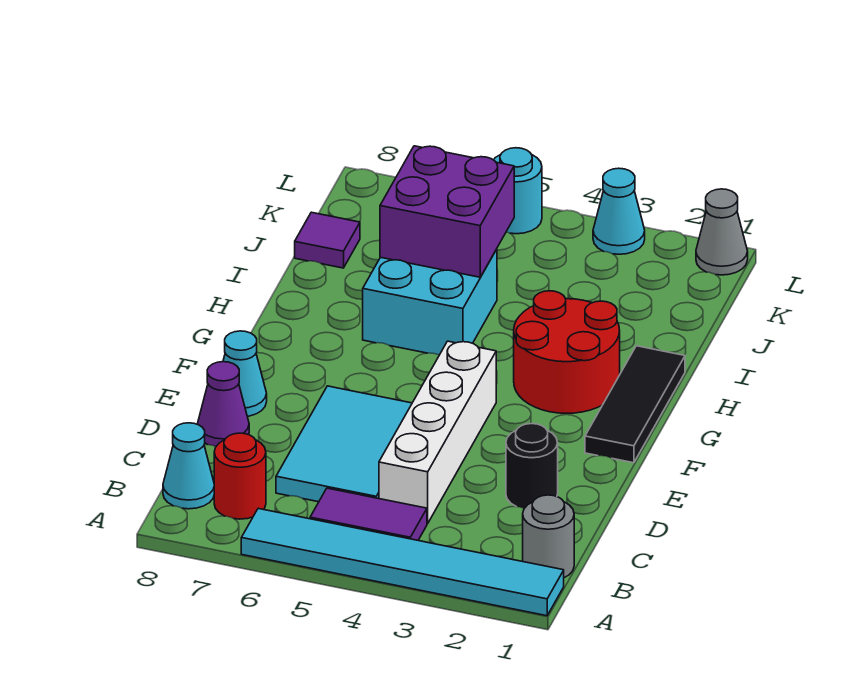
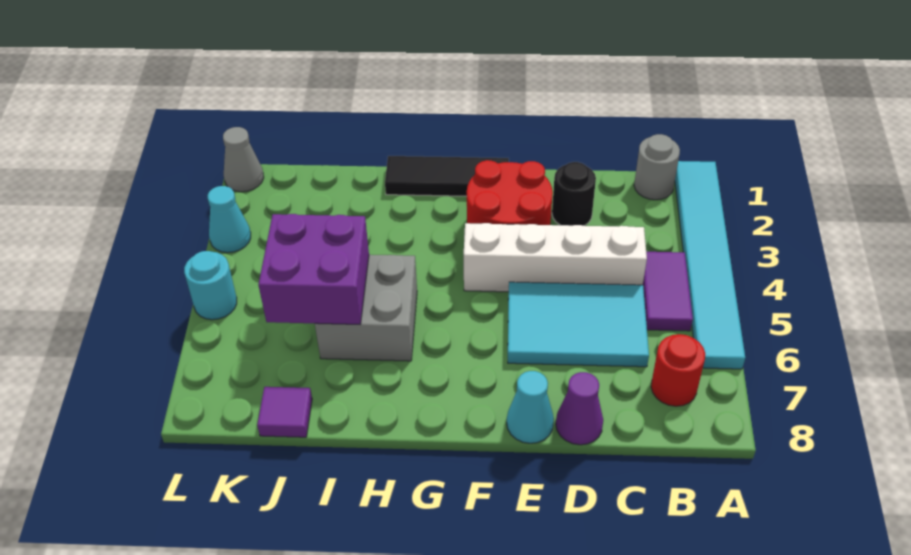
cyan cone B8 level 1 -> none
red round brick G2:H3 level 1 -> red round brick E2:F3 level 1
cyan brick H5:I6 level 1 -> grey brick H5:I6 level 1

